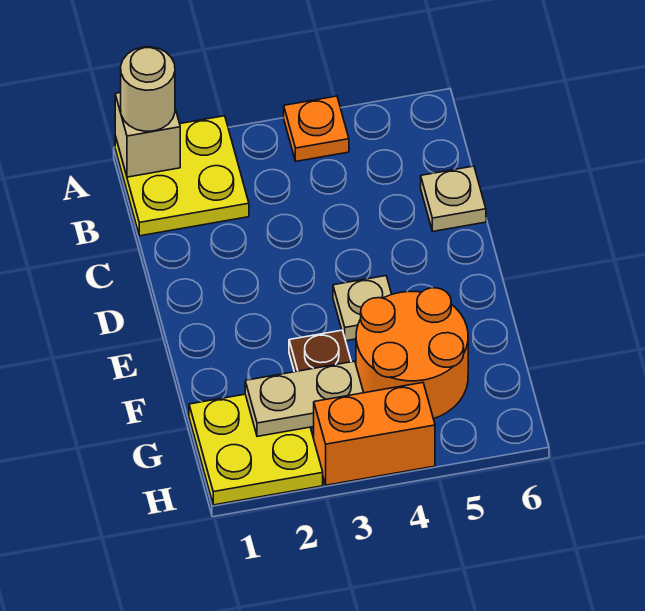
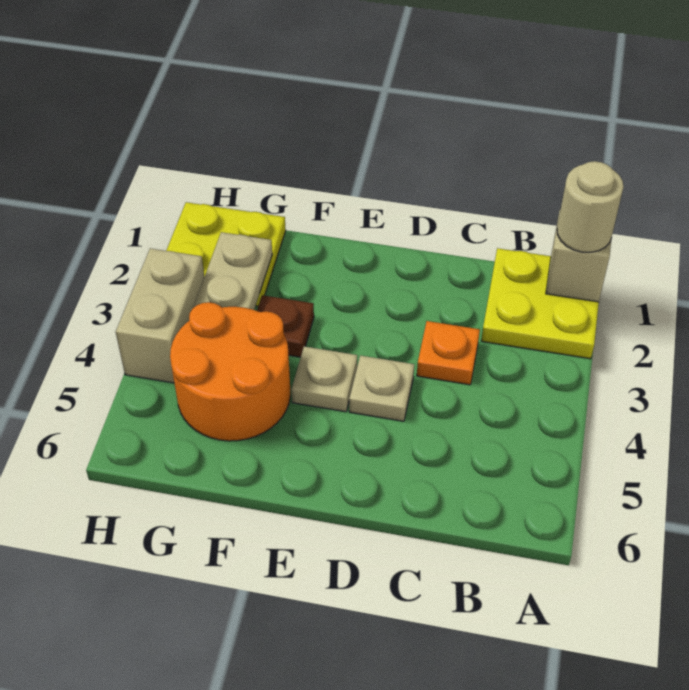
orange plate A4 level 1 -> orange plate C3 level 1
tan plate C6 level 1 -> tan plate D4 level 1
orange brick H3:H4 level 1 -> tan brick H3:H4 level 1

